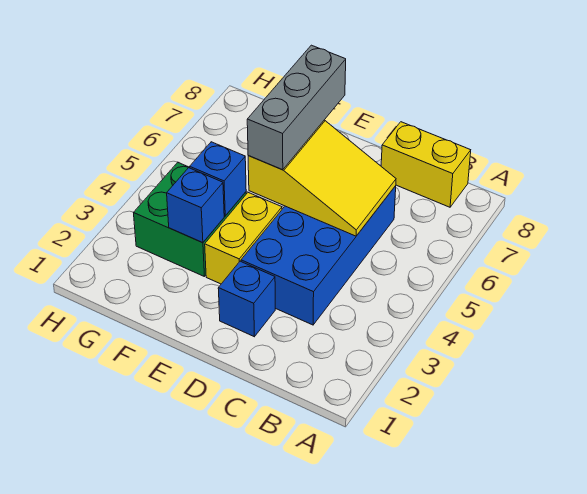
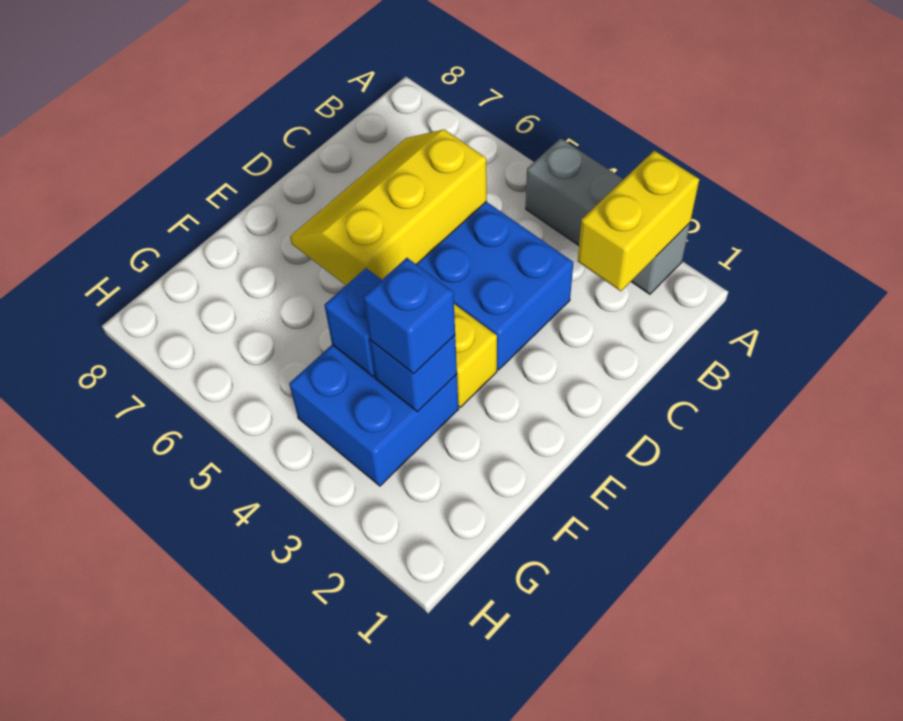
yellow brick B8:C8 level 1 -> yellow brick A2:B2 level 2
yellow slope C5:E6 level 2 top E -> yellow slope C5:E6 level 2 top 5
blue brick D2 level 1 -> blue brick F3 level 3
grey brick E5:E7 level 3 -> grey brick A2:A4 level 1
green brick F3:G4 level 1 -> blue brick F3:G4 level 1

